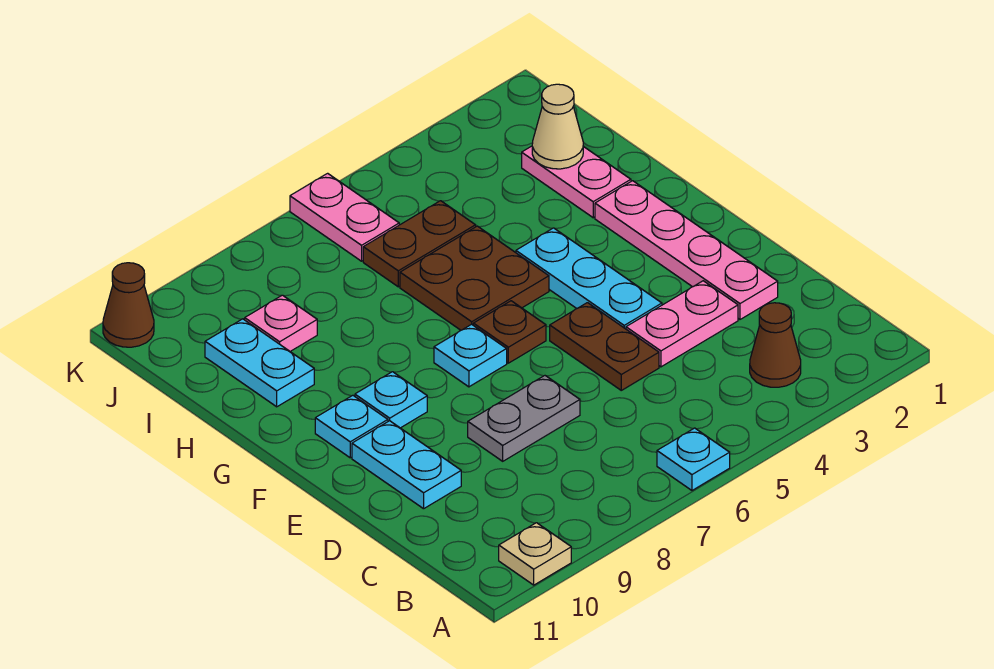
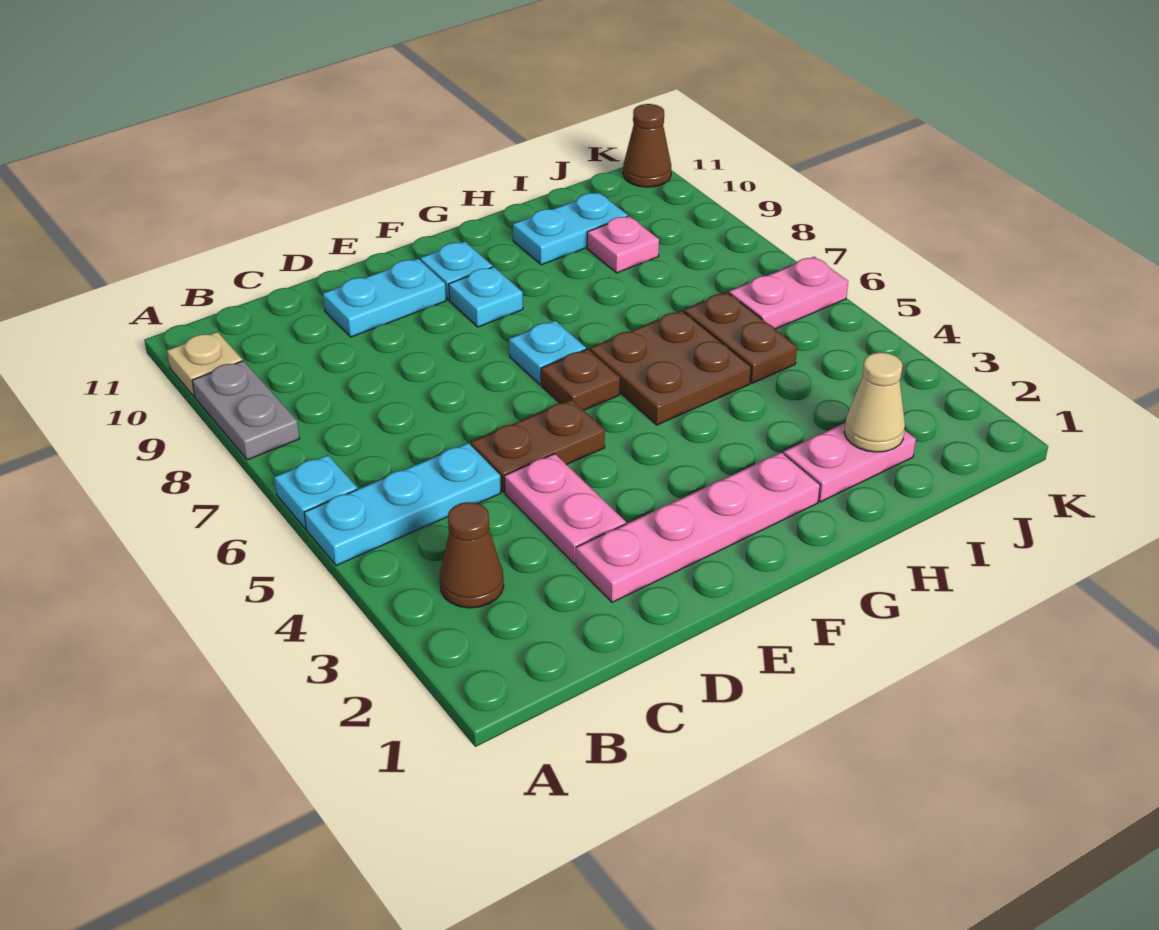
grey plate D7:D8 level 1 -> grey plate A8:A9 level 1
cyan plate E4:G4 level 1 -> cyan plate A5:C5 level 1

